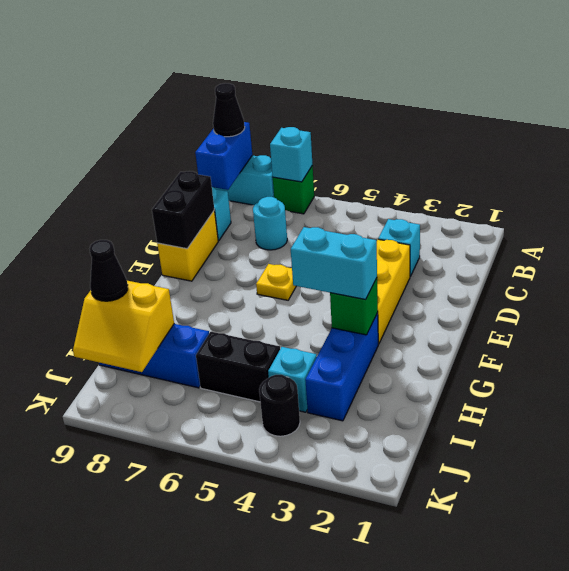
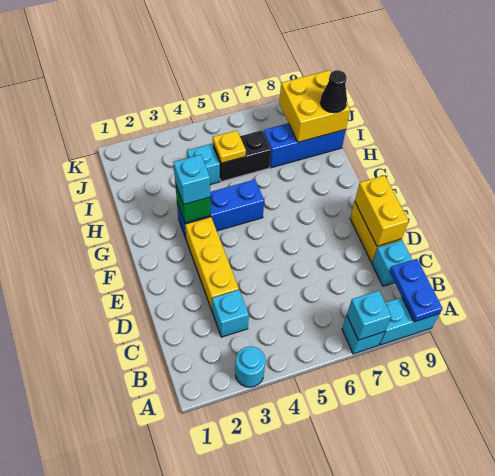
green brick A7 level 1 -> cyan brick A7 level 1
blue brick A9:B9 level 2 -> blue plate A9:B9 level 2
black cone A9 level 3 -> none
cyan round brick C7 level 1 -> cyan round brick A3 level 1
black brick D9:E9 level 2 -> yellow brick D9:E9 level 2
yellow plate E6 level 1 -> yellow plate I5 level 2
blue brick G3:I3 level 1 -> blue brick G3:G5 level 1
cyan brick G3:G4 level 3 -> cyan brick G3 level 3
yellow slope I8:J9 level 2 top I -> yellow brick I8:J9 level 2
black round brick J4 level 1 -> none

